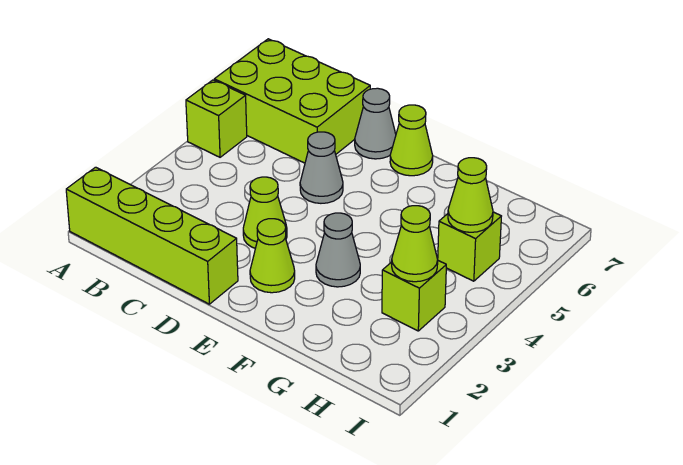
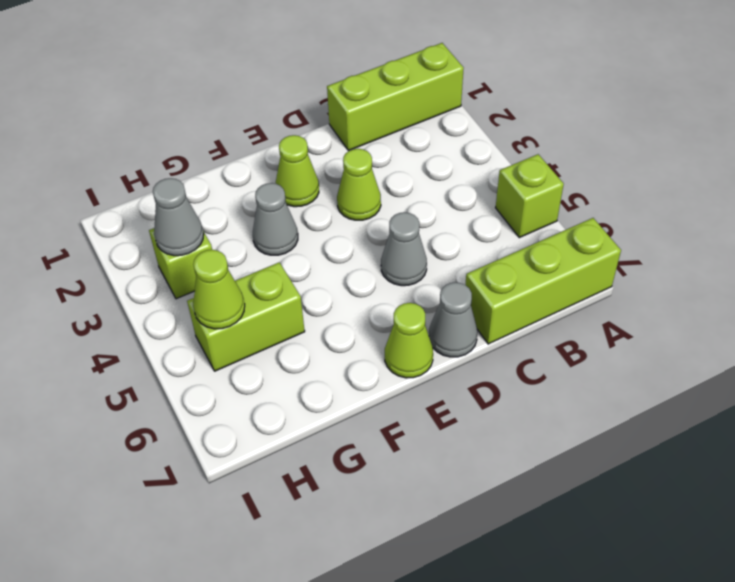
lime brick A1:D1 level 1 -> lime brick A1:C1 level 1
lime brick A6:C7 level 1 -> lime brick A7:C7 level 1
lime cone H3 level 2 -> grey cone H3 level 2
lime brick H5 level 1 -> lime brick G5:H5 level 1

